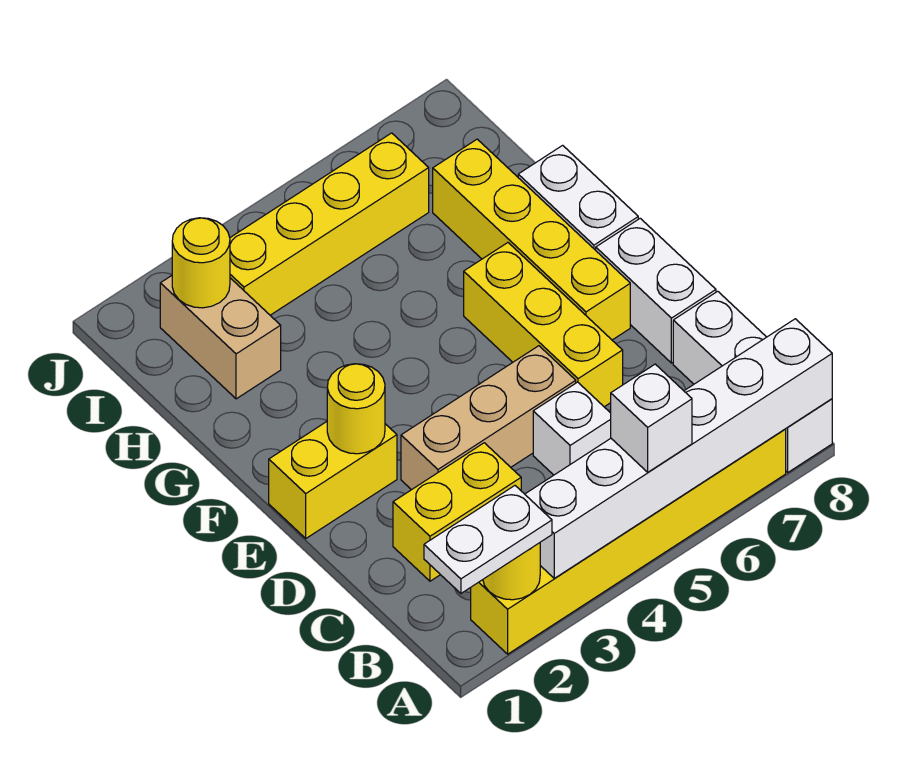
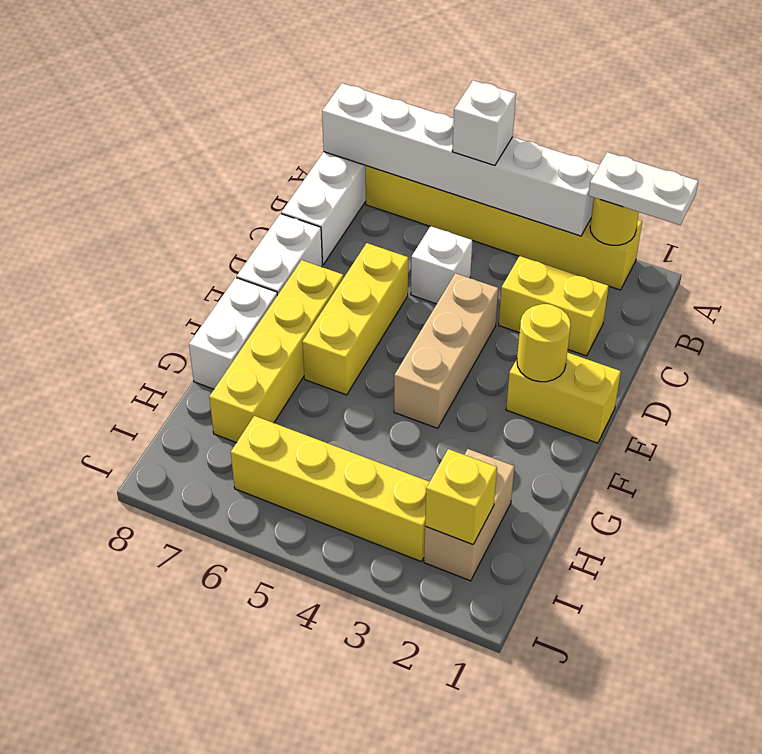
tan brick D3:D5 level 1 -> tan brick D4:F4 level 1
yellow round brick I2 level 2 -> yellow brick I2 level 2

